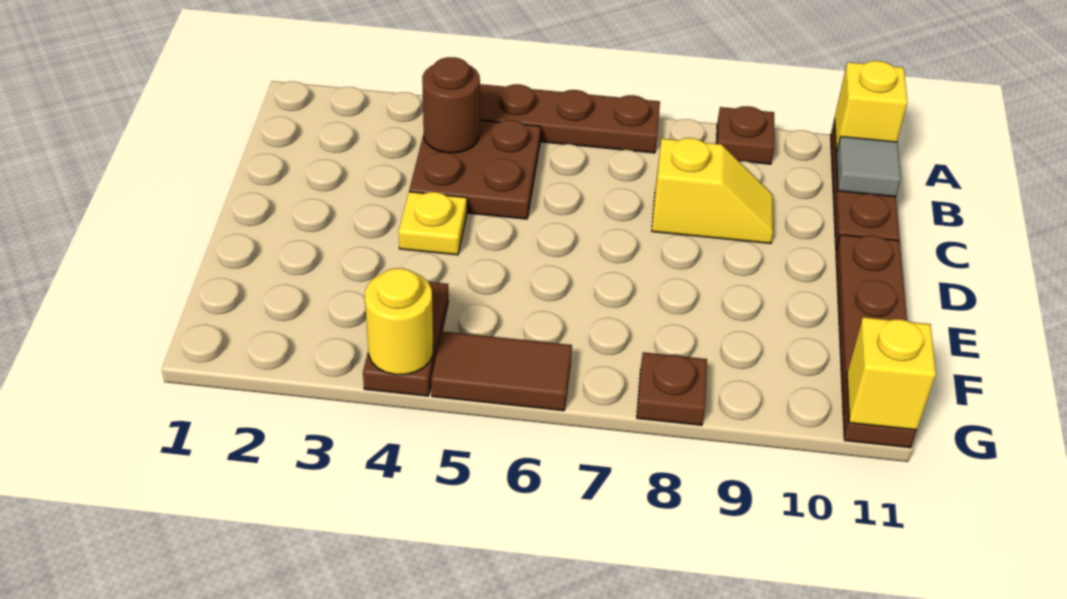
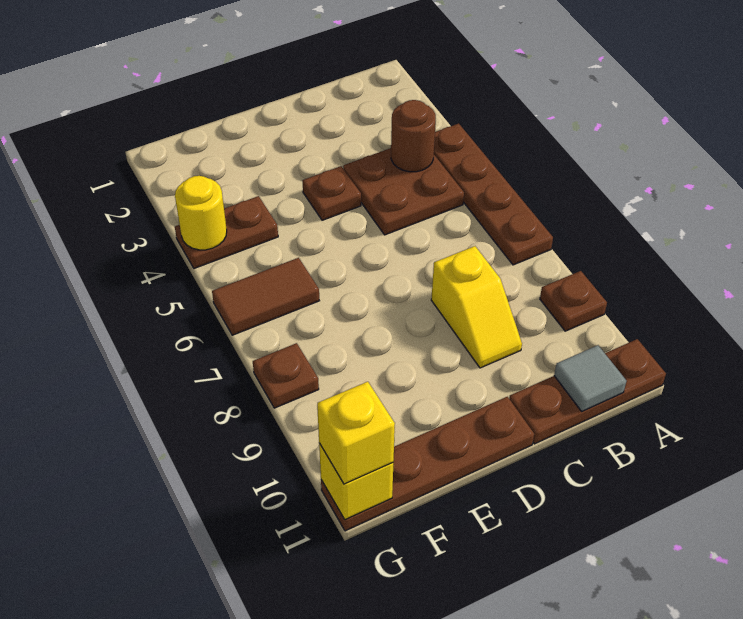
yellow brick A11 level 2 -> yellow brick G11 level 3
yellow plate D4 level 1 -> brown plate D4 level 1
brown tile G5:G6 level 1 -> brown tile F6:G6 level 1

